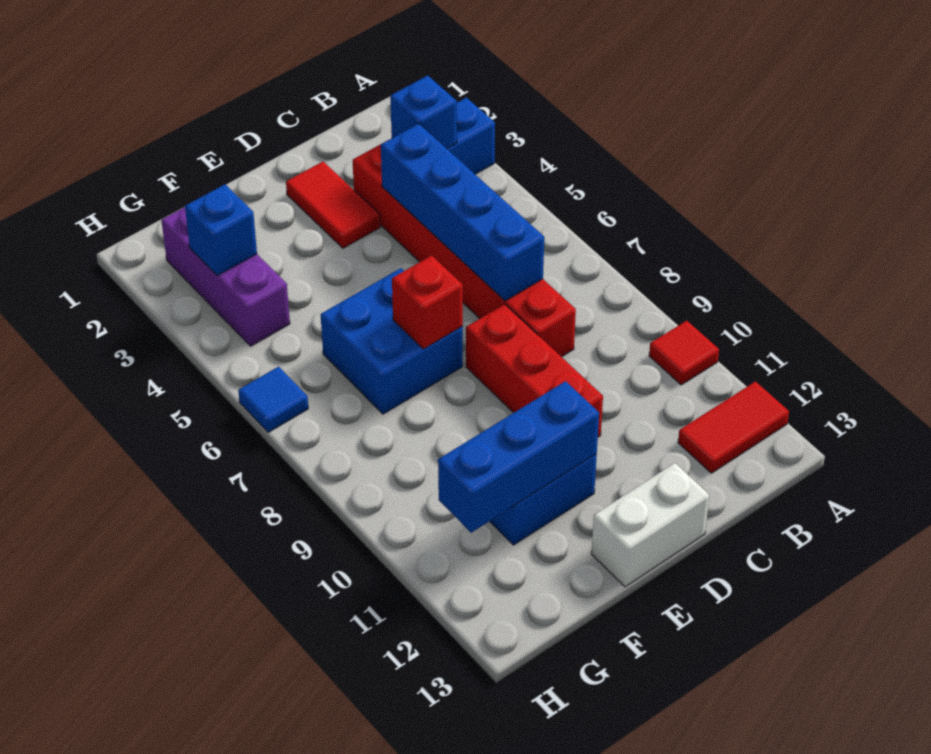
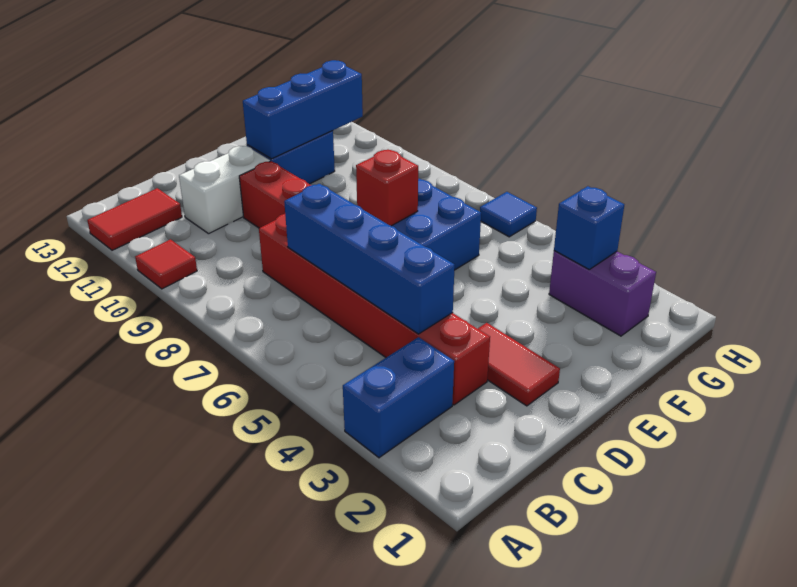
blue brick B3 level 2 -> none
white brick D13:E13 level 1 -> white brick C11:D11 level 1
purple brick G2:G4 level 1 -> purple brick G2:G3 level 1

